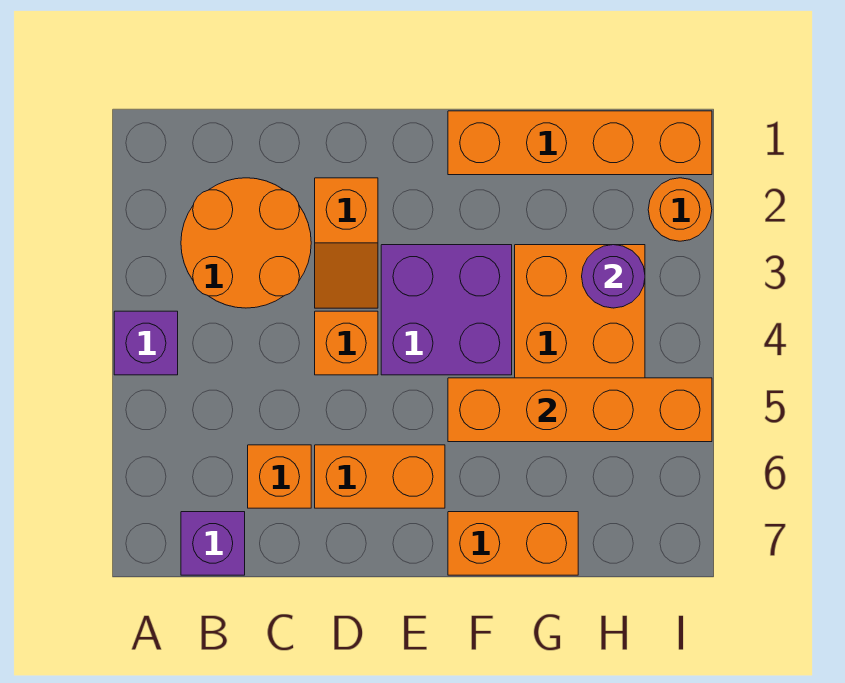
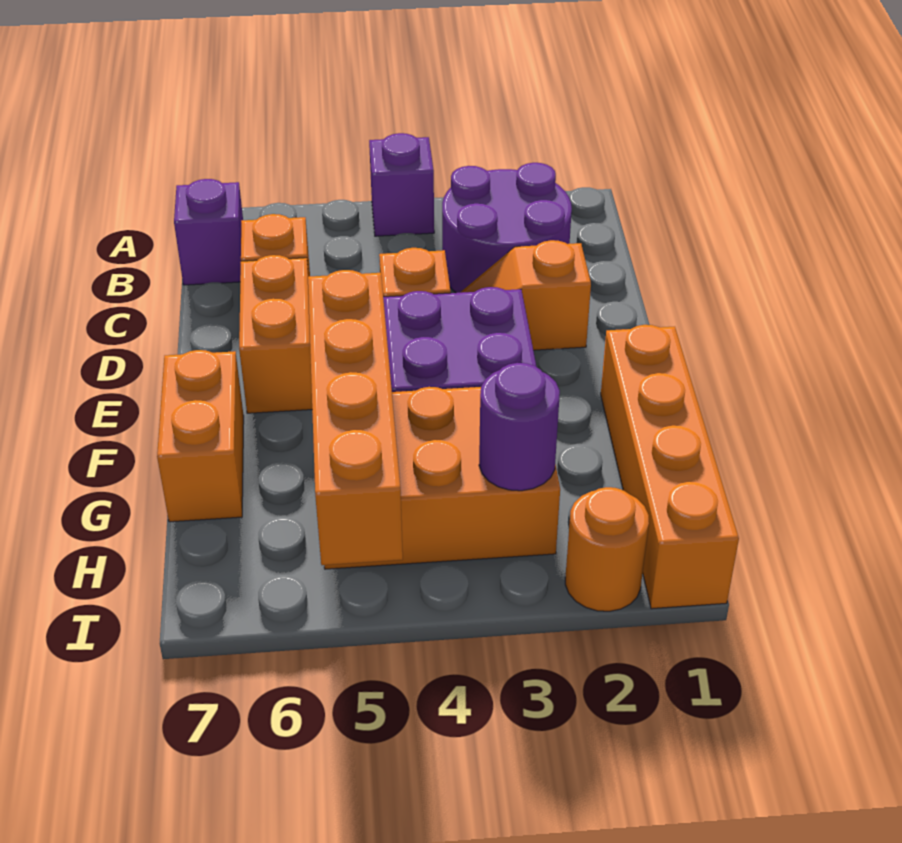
orange round brick B2:C3 level 1 -> purple round brick B2:C3 level 1

